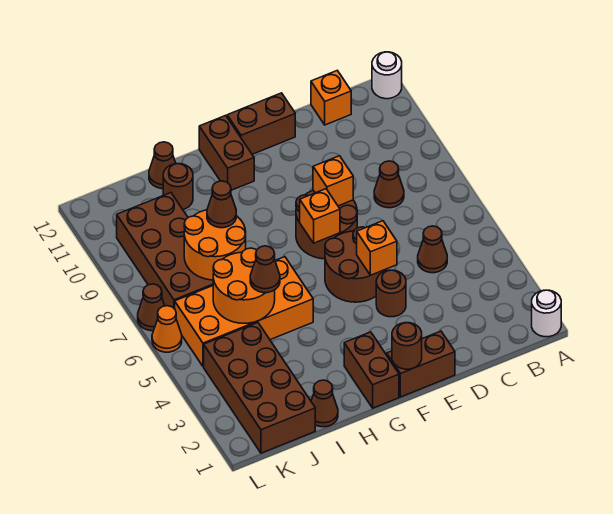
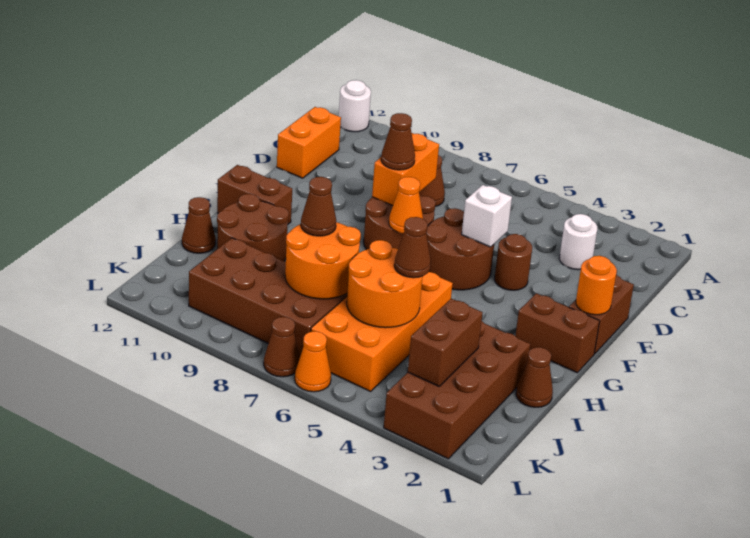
white round brick A1 level 1 -> white round brick C3 level 1
brown cone C5 level 1 -> brown cone E8 level 3
orange brick C12 level 1 -> orange brick C12:D12 level 1
orange brick E5 level 2 -> white brick E5 level 2
orange brick E8 level 2 -> orange brick D8:E8 level 2
brown brick E12:F12 level 1 -> brown brick J3:K3 level 2
brown round brick F1 level 2 -> orange round brick F1 level 2
orange brick F7 level 2 -> orange cone F7 level 2
brown round brick I11 level 1 -> brown round brick H10:I11 level 1
brown brick J1:K4 level 1 -> brown brick I2:L3 level 1

